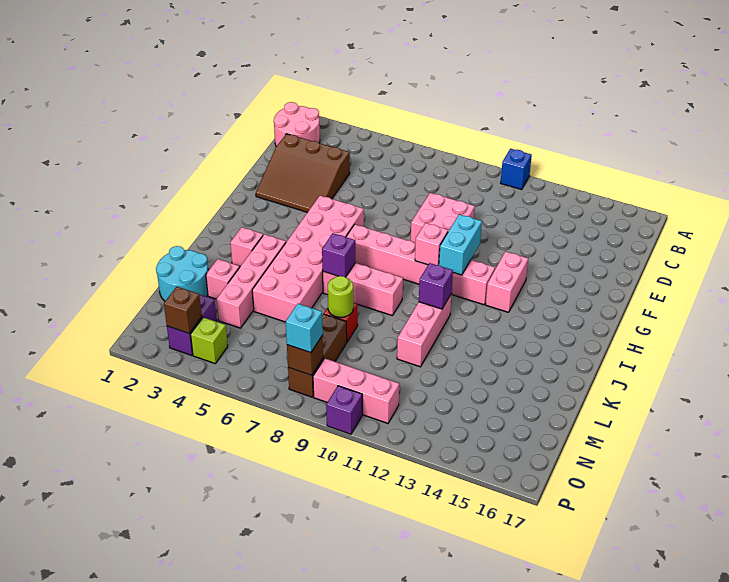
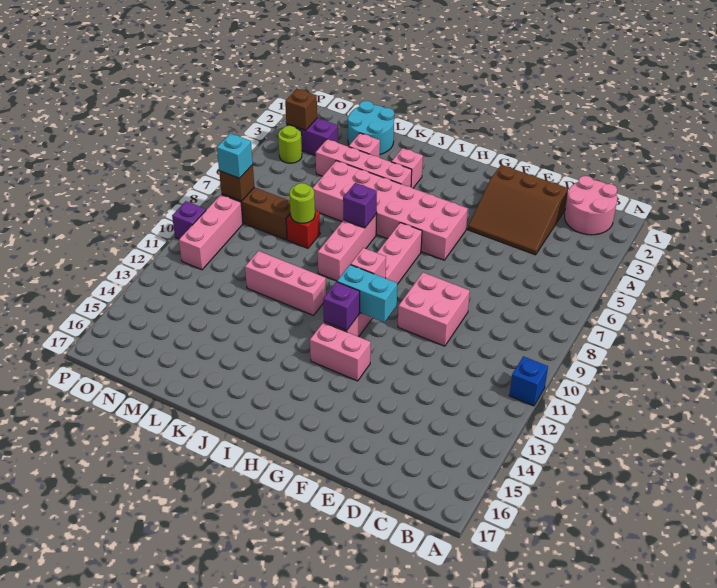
brown slope D2:F4 level 1 top D -> brown slope D2:F4 level 1 top 2
purple brick J11 level 2 -> purple brick H12 level 2
lime brick O4 level 1 -> lime round brick O4 level 1

